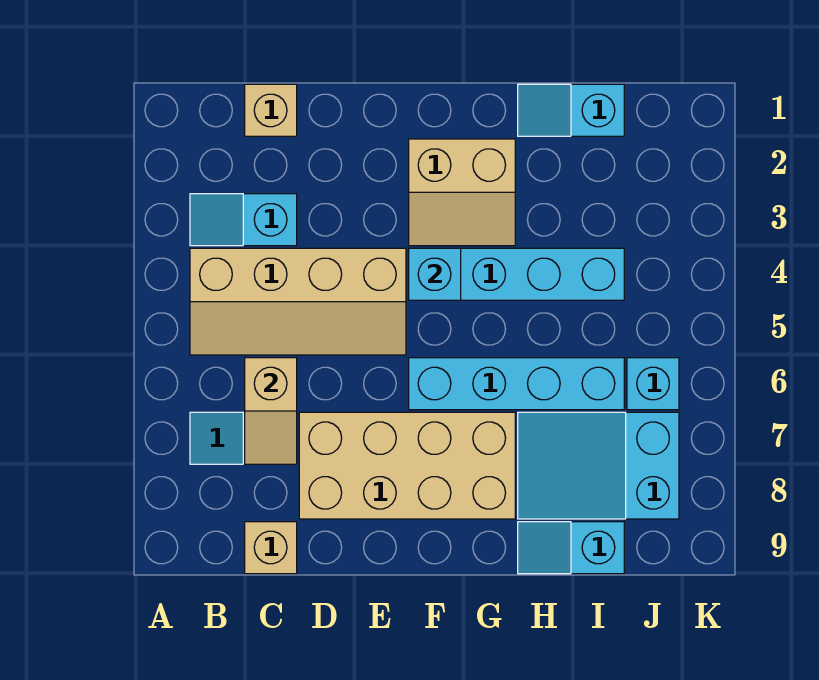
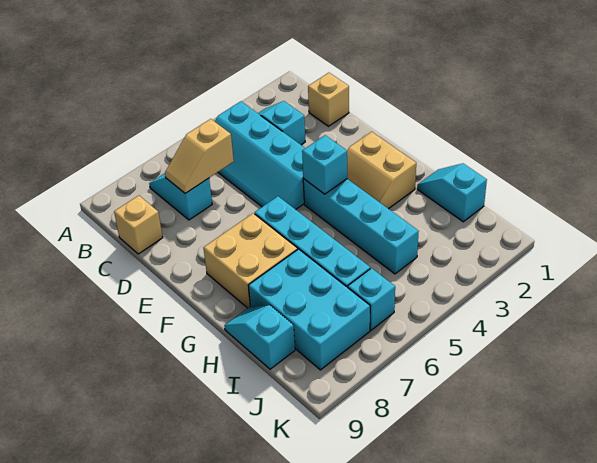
tan slope B4:E5 level 1 top 4 -> cyan slope B4:E5 level 1 top 4
tan brick D7:G8 level 1 -> tan brick F7:G8 level 1
cyan slope H7:J8 level 1 top J -> cyan brick H7:J8 level 1

